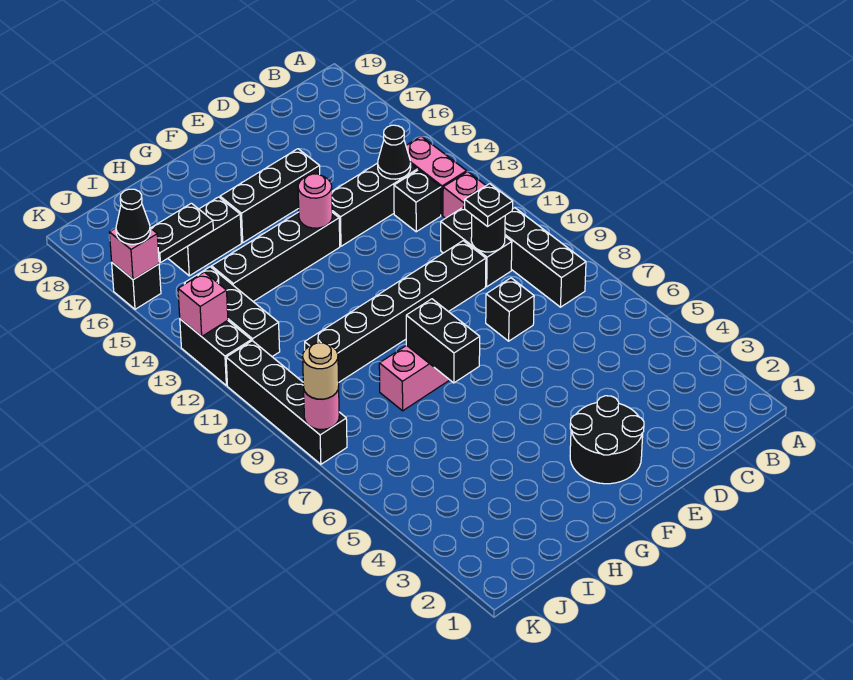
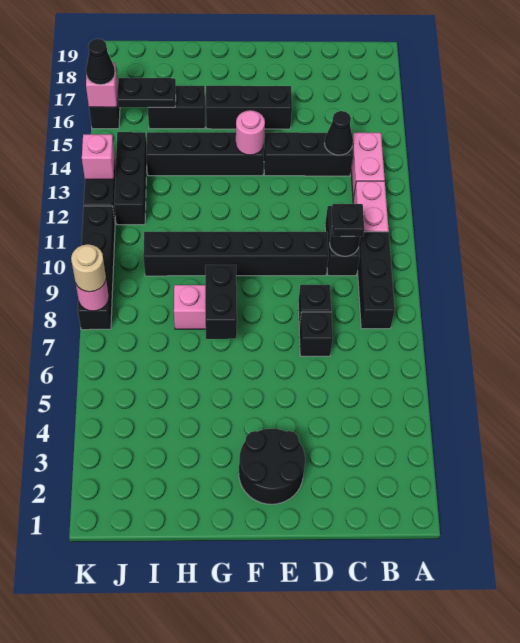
black brick C13 level 1 -> black brick D7 level 1

